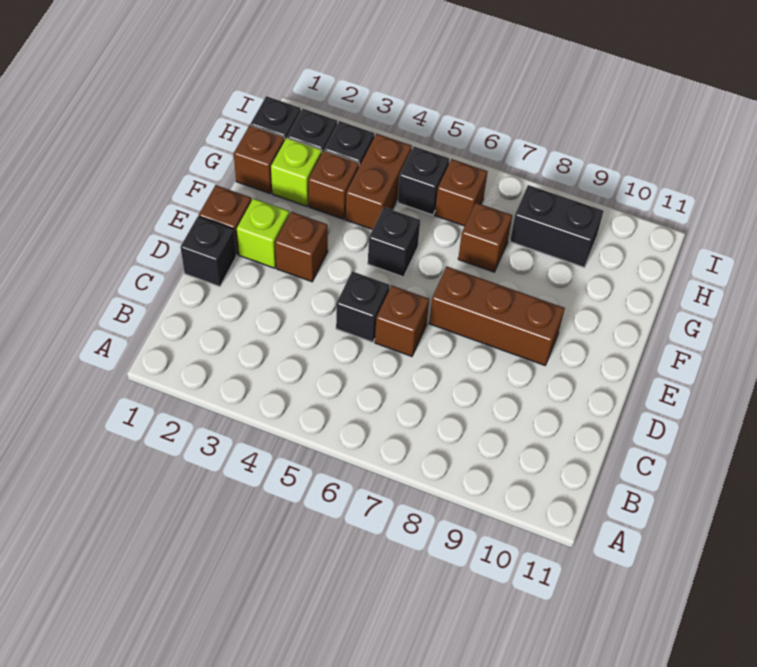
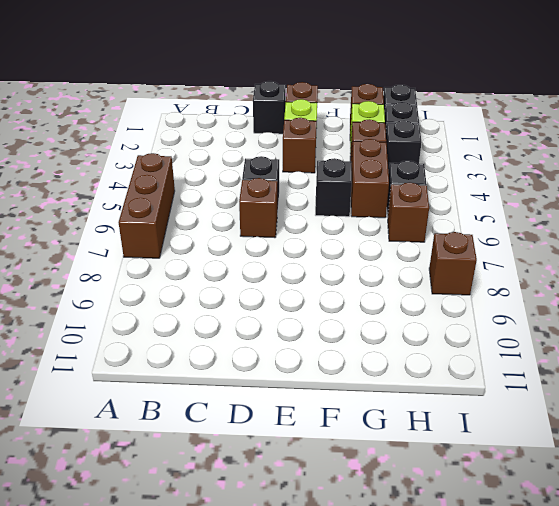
brown brick E7:E9 level 1 -> brown brick A5:A7 level 1
brown brick G4:H4 level 1 -> brown brick G4:G5 level 1
brown brick G7 level 1 -> brown brick I8 level 1
black brick H8:H9 level 1 -> none

